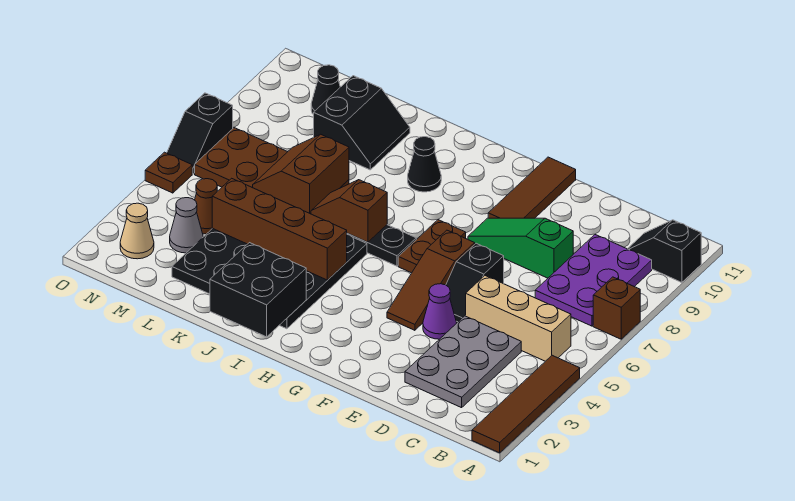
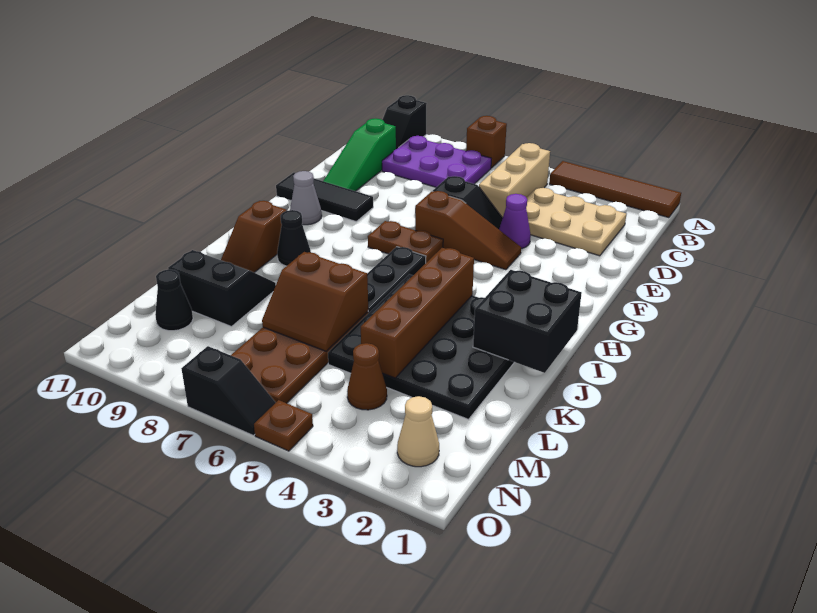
grey plate C2:D4 level 1 -> tan plate C2:D4 level 1
green slope D8:F8 level 1 top D -> green slope C10:E10 level 1 top C
brown tile F9:F11 level 1 -> black tile F9:F11 level 1
brown slope I6:J6 level 2 top I -> brown slope I10:J10 level 1 top I
grey cone M3 level 1 -> grey cone G10 level 1

